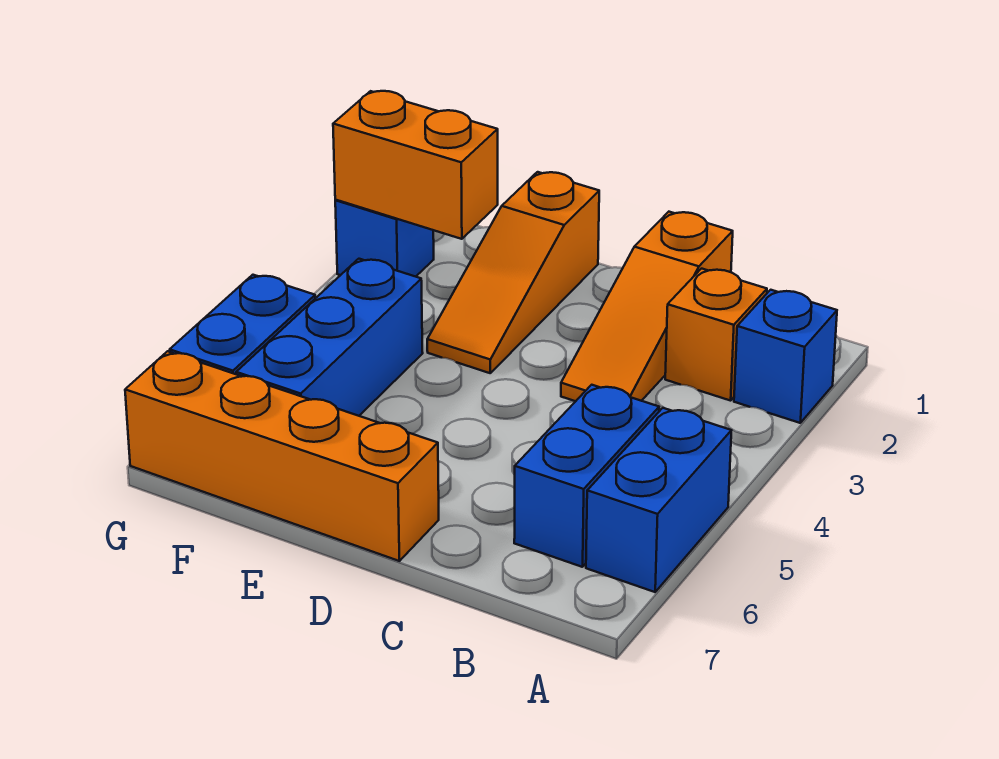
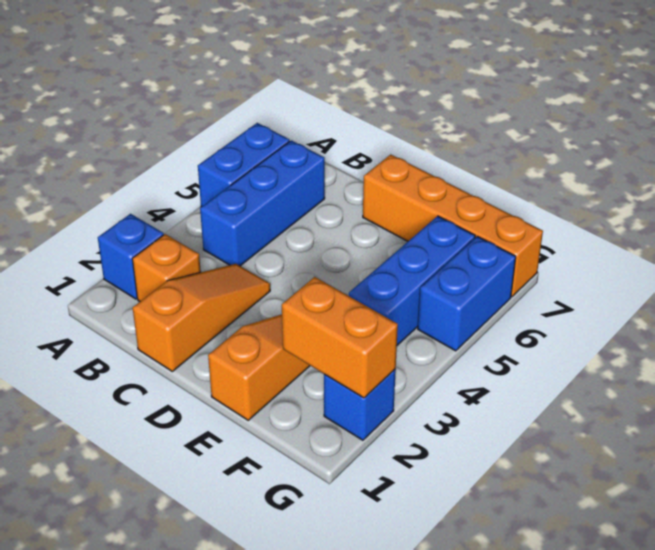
blue brick B5:B6 level 1 -> blue brick B4:B6 level 1

